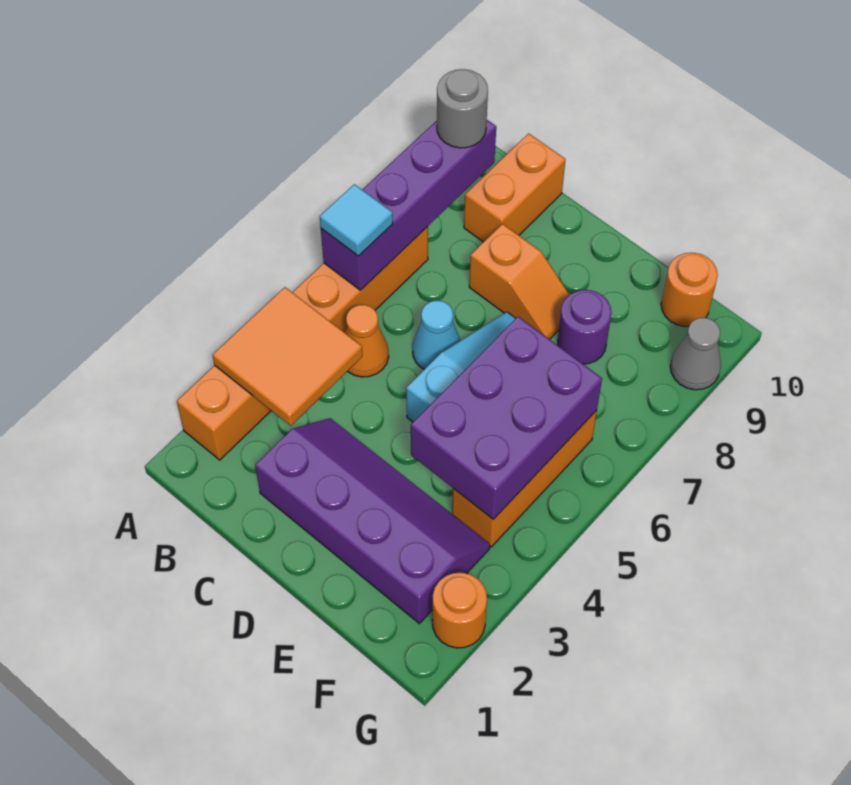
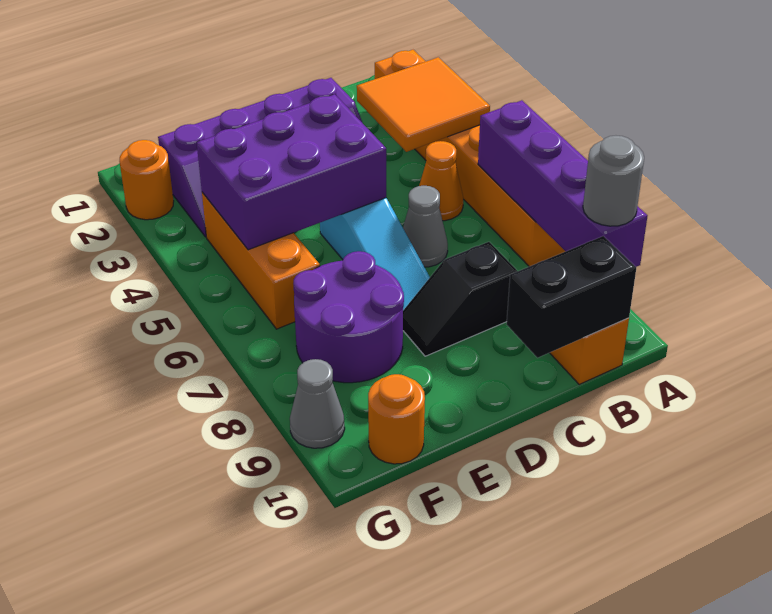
cyan tile A6 level 3 -> none
none -> black brick B10:C10 level 2
cyan cone C6 level 1 -> grey cone C6 level 1
orange slope C8:D8 level 1 top C -> black slope C8:D8 level 1 top C
purple brick E4:F6 level 2 -> purple brick D4:F5 level 2
purple round brick E8 level 1 -> purple round brick E7:F8 level 1

